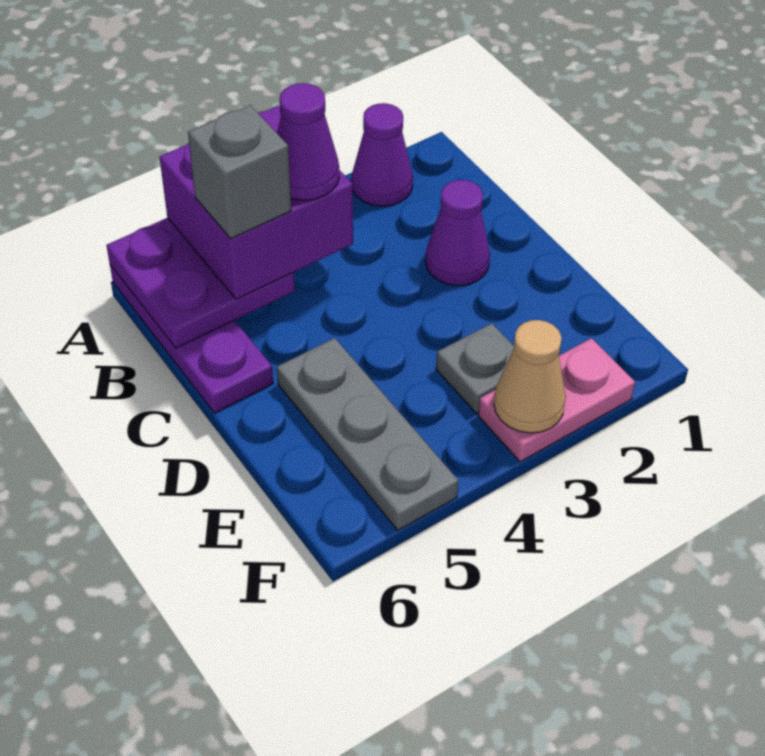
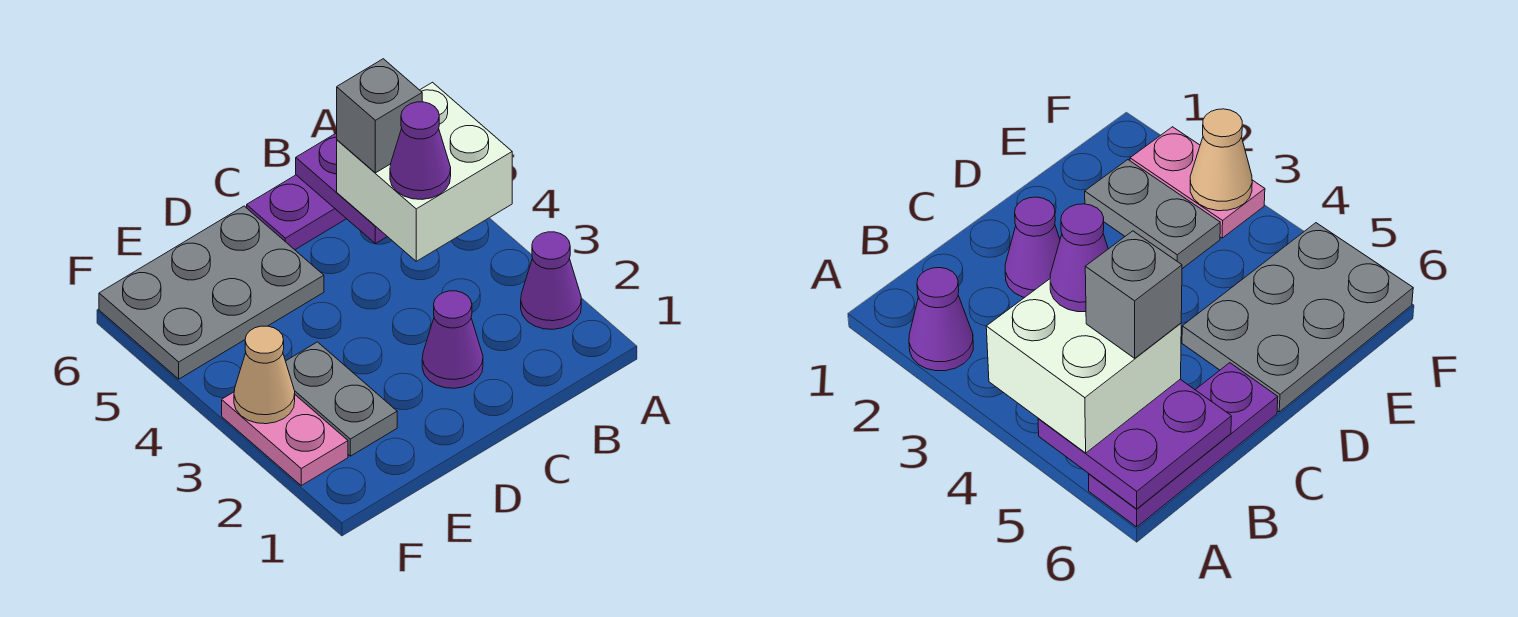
purple brick A4:B5 level 3 -> white brick A4:B5 level 3
grey plate D5:F5 level 1 -> grey plate D5:F6 level 1
grey plate E3 level 1 -> grey plate E2:E3 level 1

